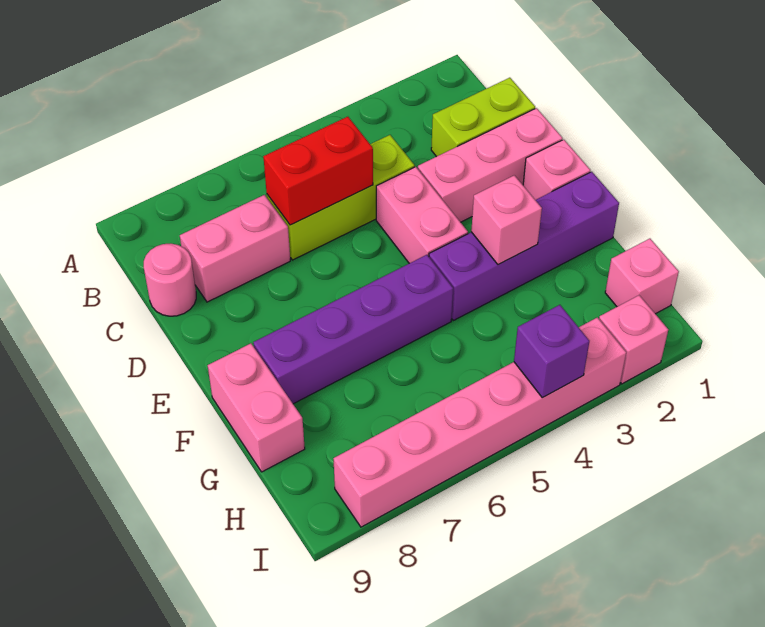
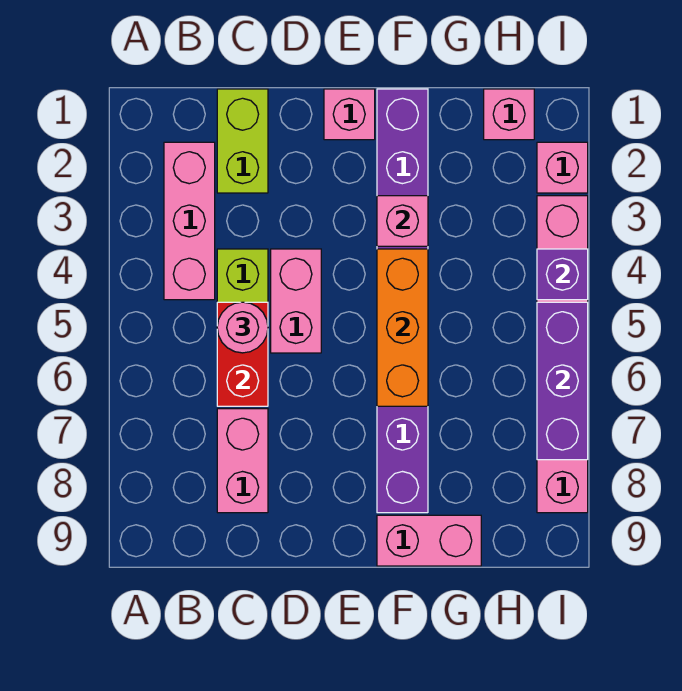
pink round brick C9 level 1 -> pink round brick C5 level 3
pink brick D1:D3 level 1 -> pink brick B2:B4 level 1
pink brick D4:E4 level 1 -> pink brick D4:D5 level 1
none -> orange brick F4:F6 level 2
none -> purple brick I5:I7 level 2

